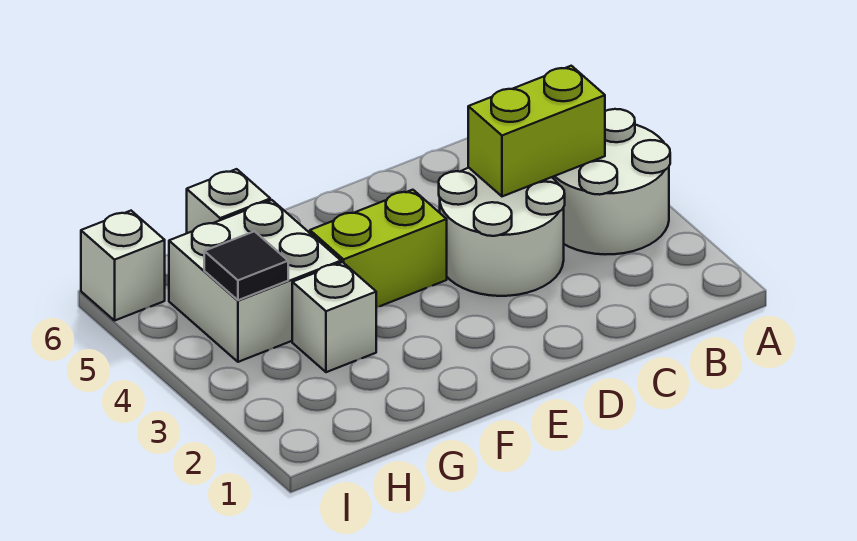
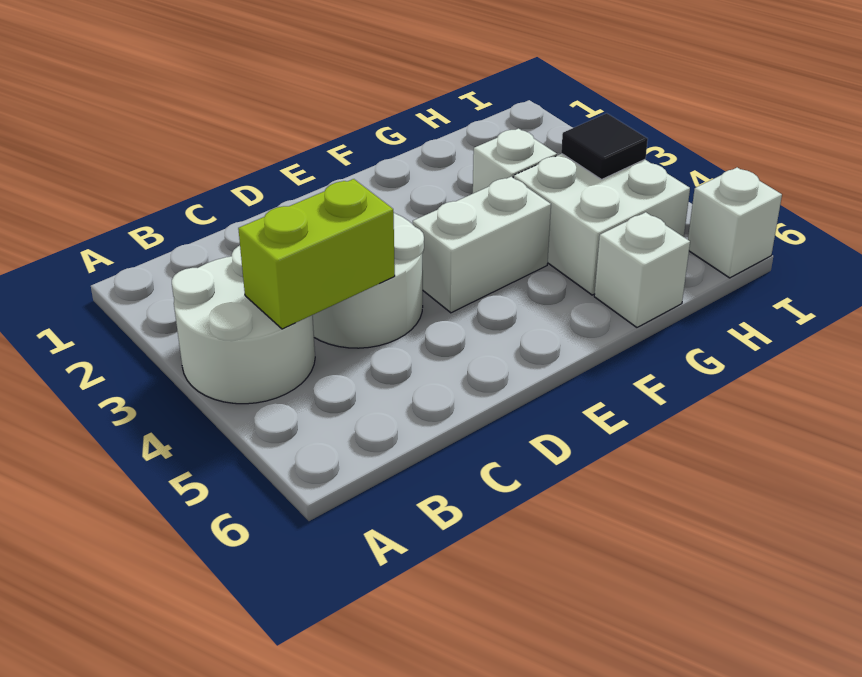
lime brick E4:F4 level 1 -> white brick E4:F4 level 1

